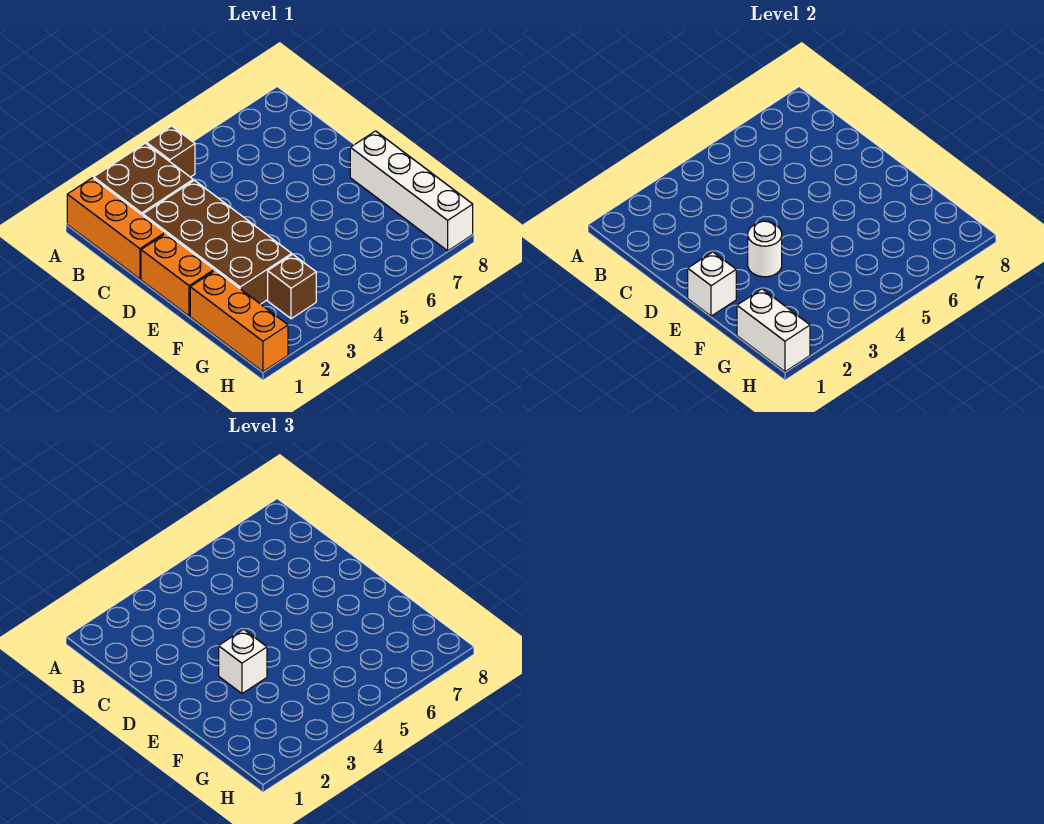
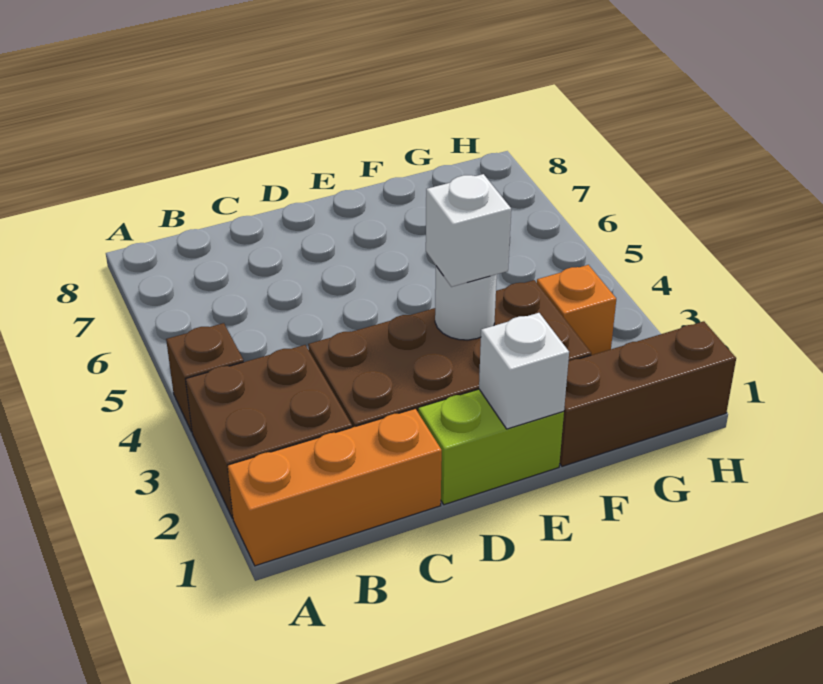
orange brick D1:E1 level 1 -> lime brick D1:E1 level 1
white brick E8:H8 level 1 -> none
orange brick F1:H1 level 1 -> brown brick F1:H1 level 1
white brick G1:H1 level 2 -> none
brown brick G3 level 1 -> orange brick G3 level 1

